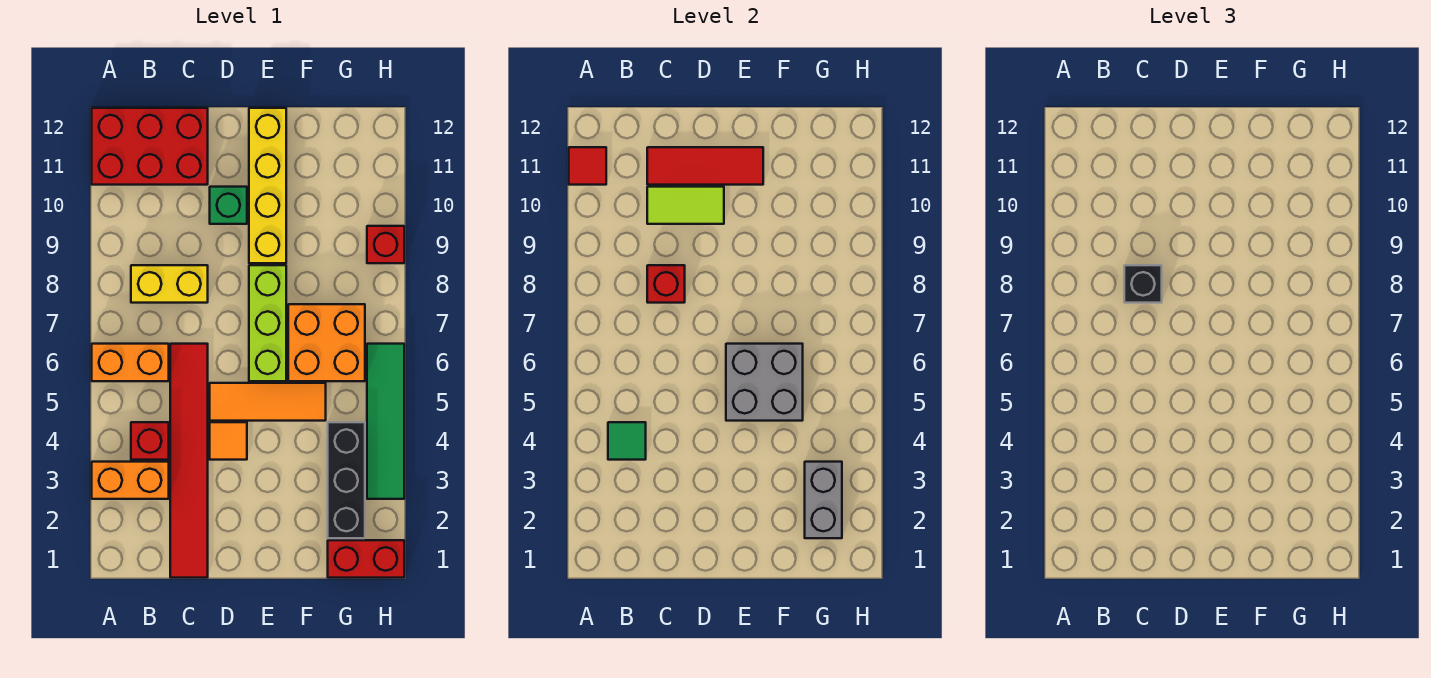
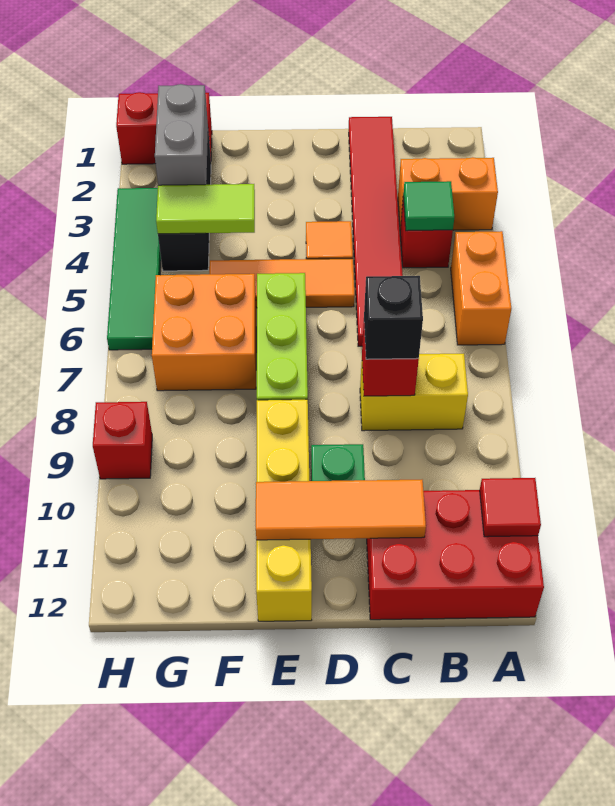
orange brick A6:B6 level 1 -> orange brick A5:A6 level 1
lime tile C10:D10 level 2 -> lime tile F4:G4 level 2
red tile C11:E11 level 2 -> orange tile C11:E11 level 2
grey brick E5:F6 level 2 -> none

